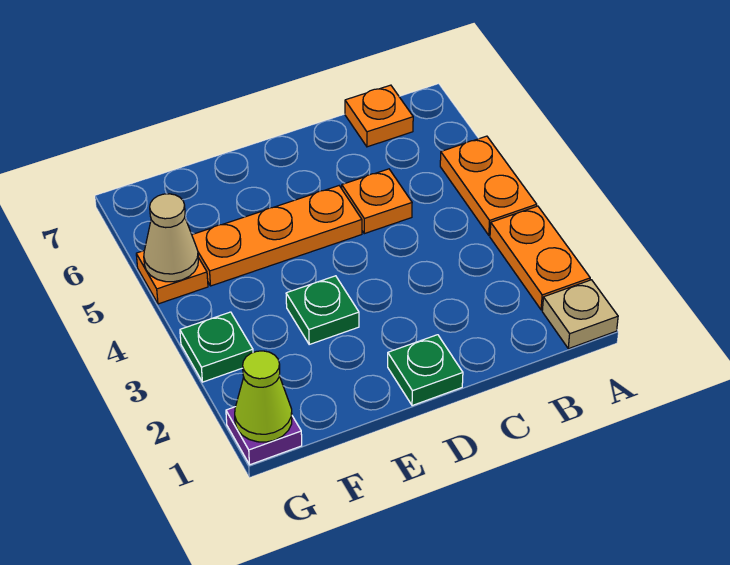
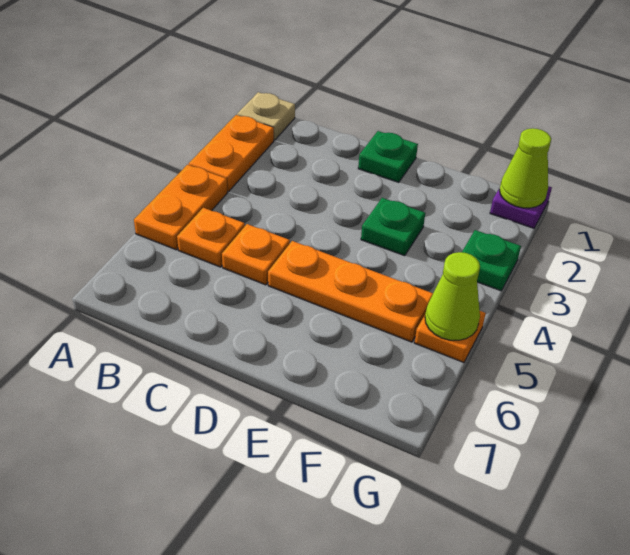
orange plate B7 level 1 -> orange plate B5 level 1
tan cone G5 level 2 -> lime cone G5 level 2

